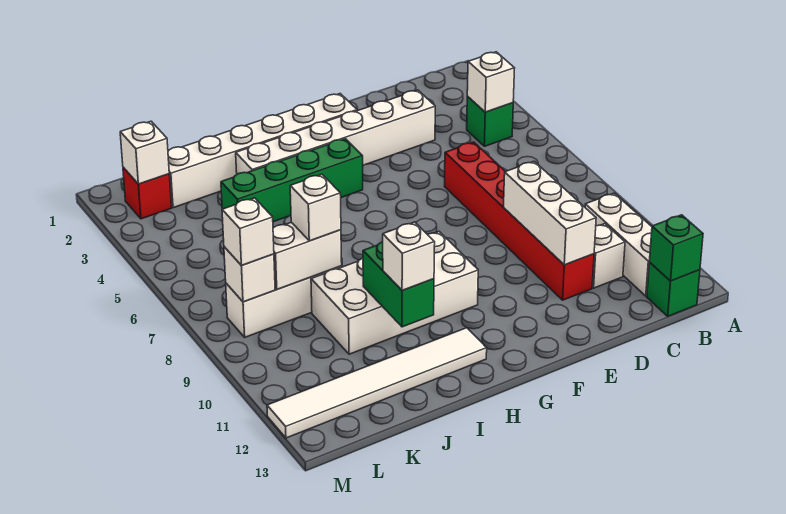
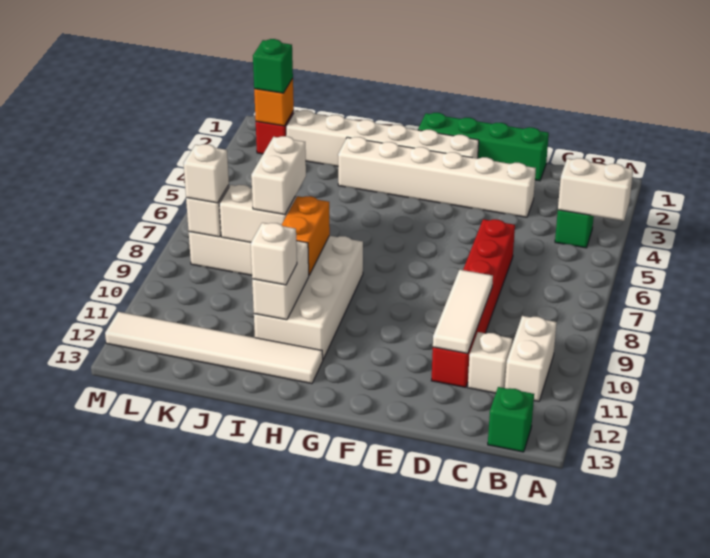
white brick B4 level 2 -> white brick A4:B4 level 2
white brick B10:B12 level 1 -> white brick B10:B11 level 1
green brick B13 level 2 -> green brick L2 level 3
white brick D9:D11 level 2 -> white tile D9:D11 level 2
green brick G4:J4 level 1 -> green brick D1:G1 level 1
white brick G9:J10 level 1 -> white brick H8:I11 level 1
none -> orange brick I8:I9 level 2
green brick I10:I11 level 2 -> white brick I10:I11 level 2
white brick J8 level 3 -> white brick J7:J8 level 3
white brick L2 level 2 -> orange brick L2 level 2

